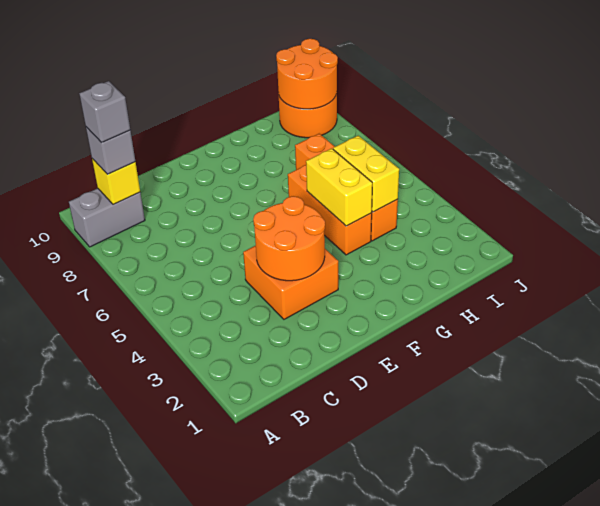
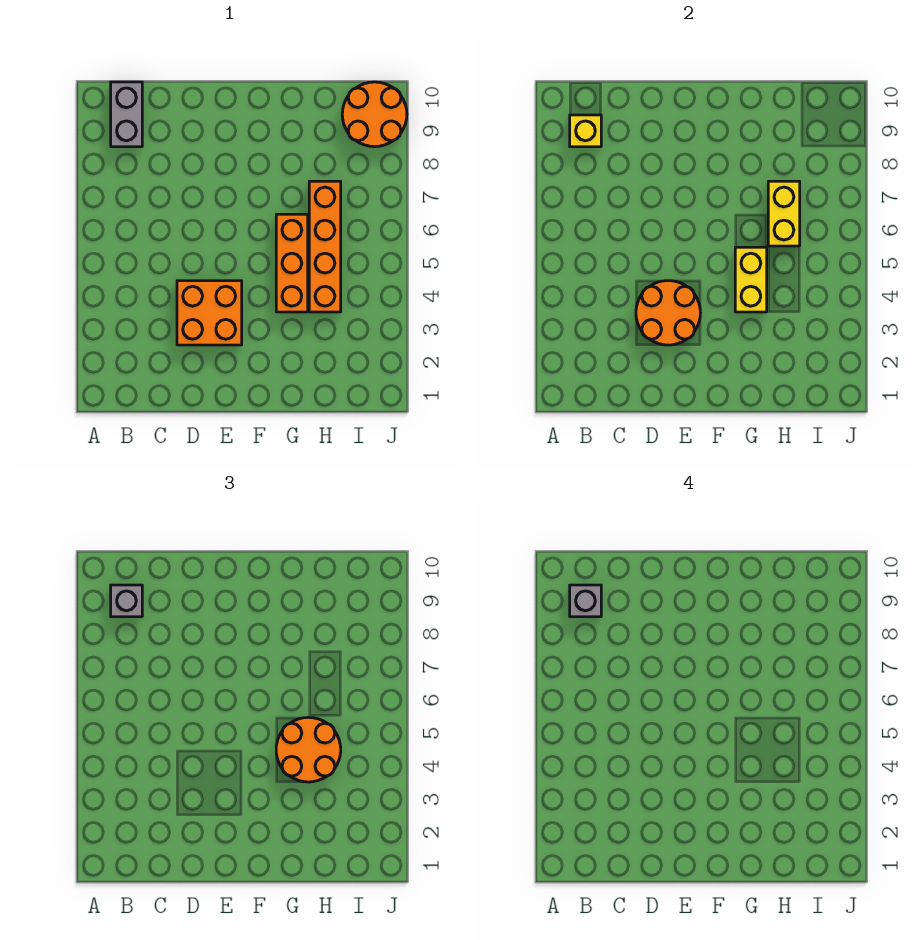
grey brick A9:B9 level 1 -> grey brick B9:B10 level 1
yellow brick H4:H5 level 2 -> yellow brick H6:H7 level 2
orange round brick I9:J10 level 2 -> orange round brick G4:H5 level 3

